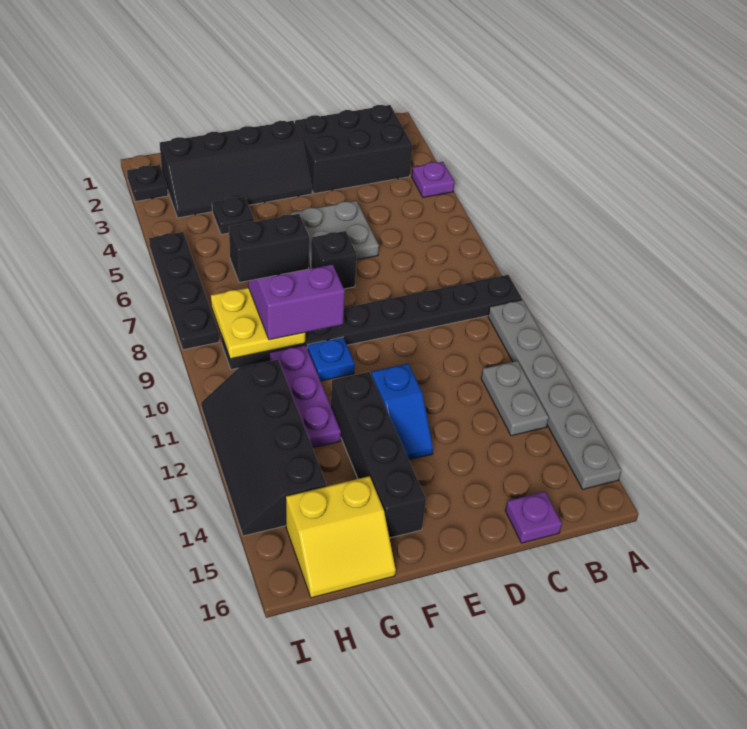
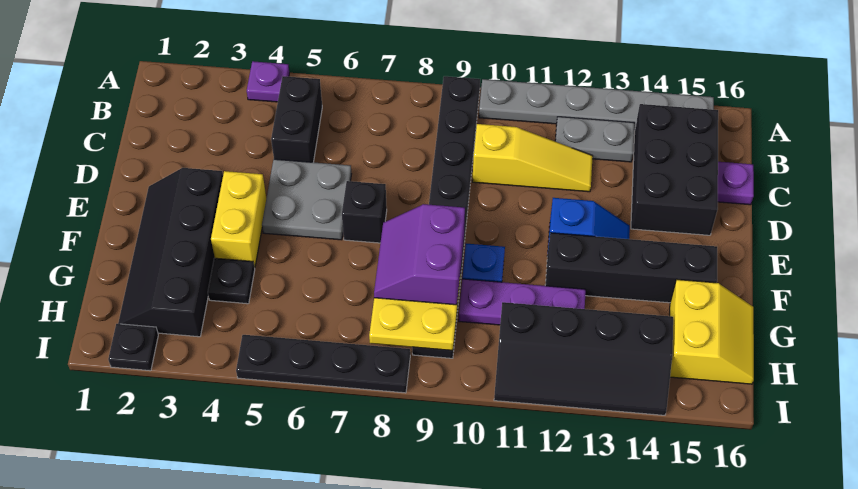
black brick B2:D3 level 1 -> black brick B14:D15 level 1
none -> yellow slope C10:C12 level 1 top 10
black slope E2:H3 level 1 top 2 -> black slope E2:H3 level 1 top 3
none -> yellow brick E4:F4 level 1
black brick F6:G6 level 1 -> black brick B5:C5 level 1

